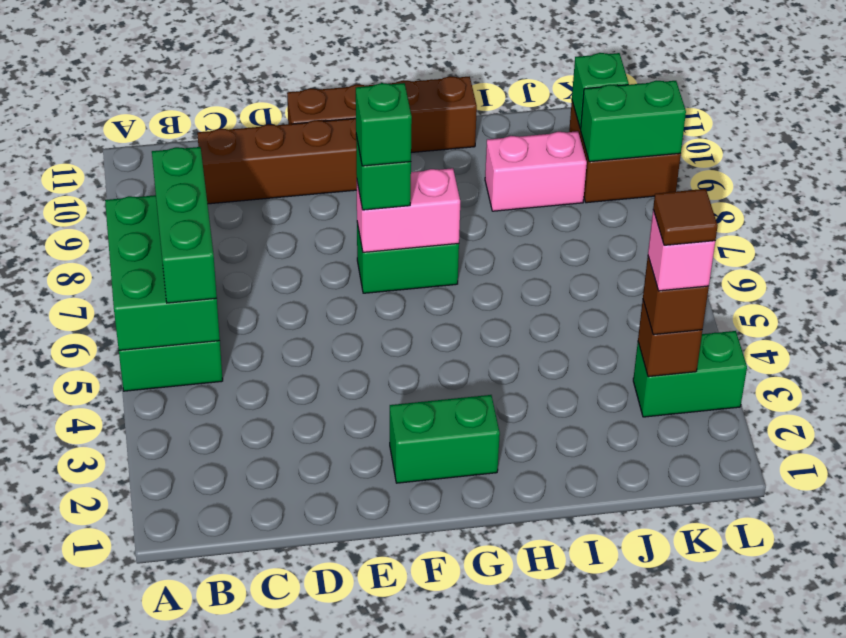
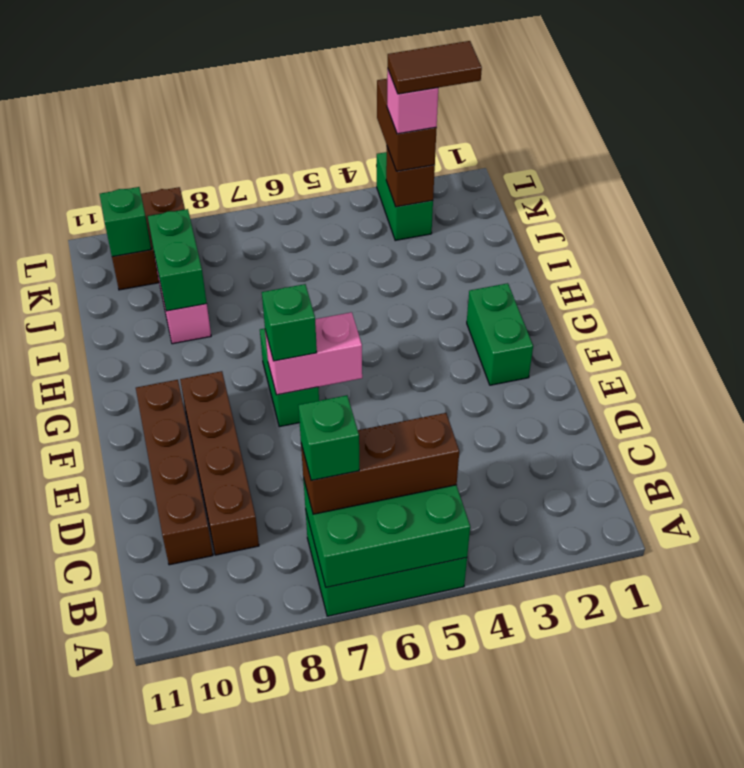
green brick B5:B7 level 3 -> brown brick B5:B7 level 3
brown brick E11:H11 level 1 -> brown brick C9:F9 level 1
pink brick F7:G7 level 2 -> pink brick F6:F7 level 2
green brick F7 level 4 -> green brick B7 level 4
brown brick K3 level 3 -> brown brick K3:L3 level 3
brown tile K3 level 5 -> brown tile K2:K3 level 5
green brick K9:L9 level 2 -> green brick I9:J9 level 2

